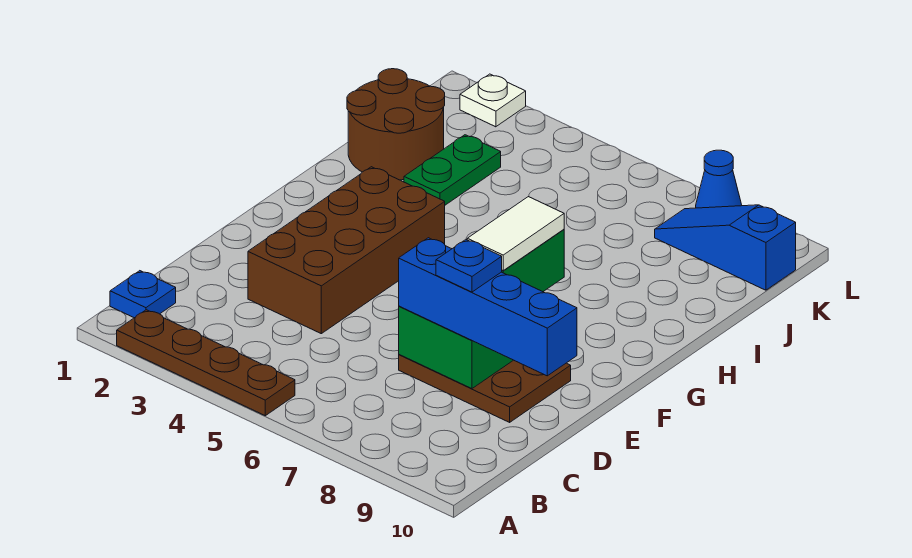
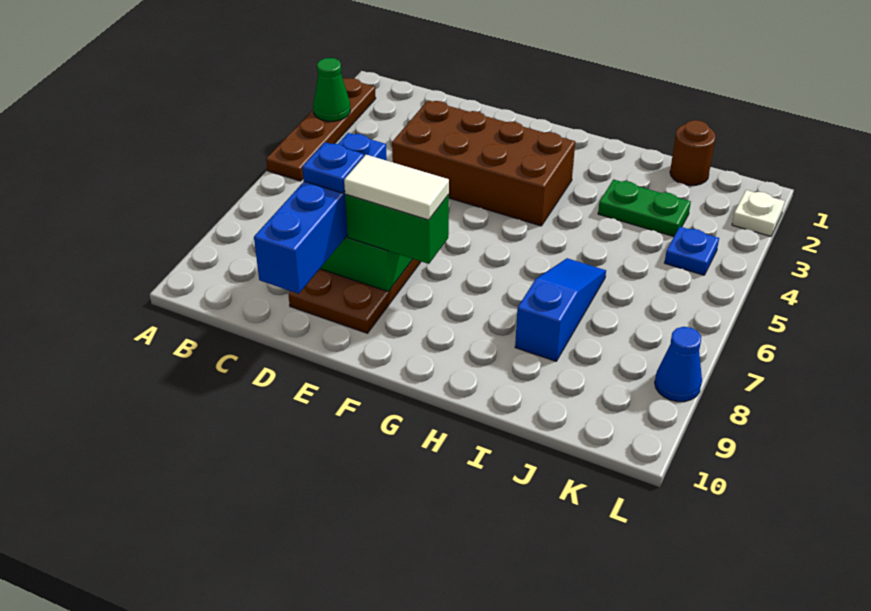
none -> green cone A3 level 2
blue plate B1 level 1 -> blue plate K4 level 1
brown round brick I1:J2 level 1 -> brown round brick J1 level 1
blue slope K8:K10 level 1 top 10 -> blue slope I6:I8 level 1 top 8

